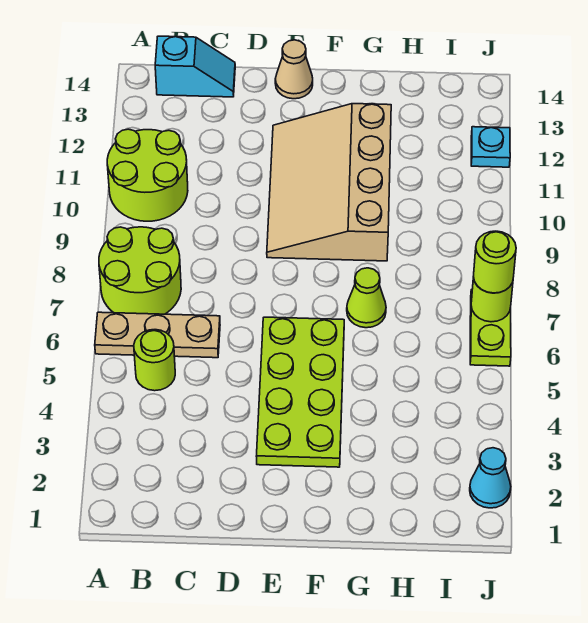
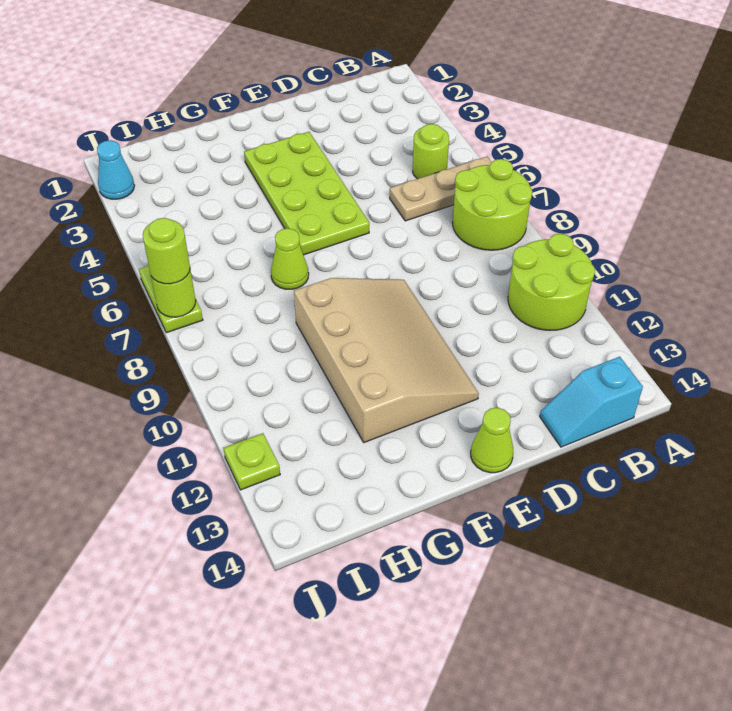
tan cone E14 level 1 -> lime cone E14 level 1
cyan plate J12 level 1 -> lime plate J12 level 1

